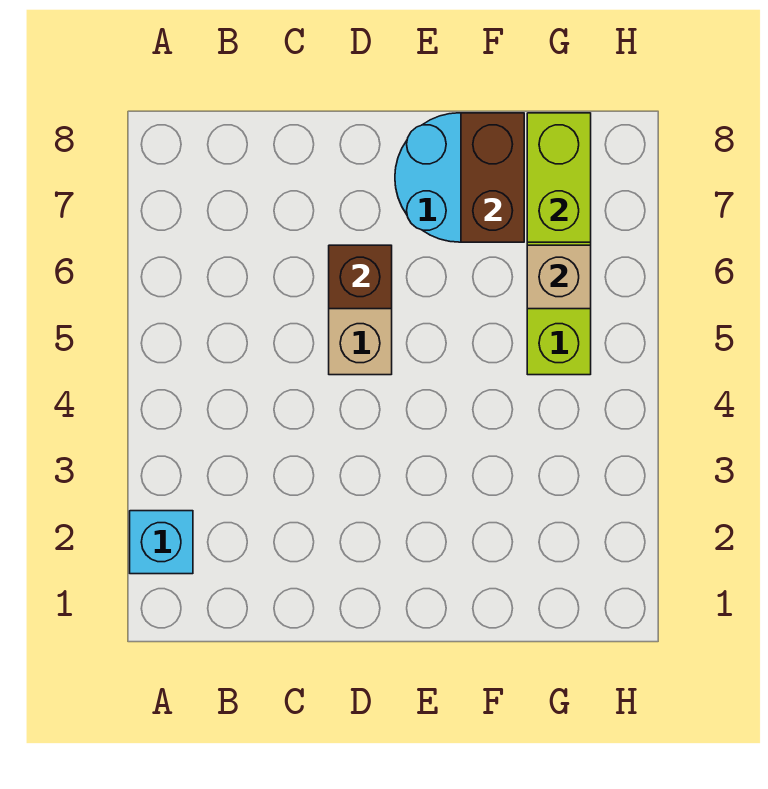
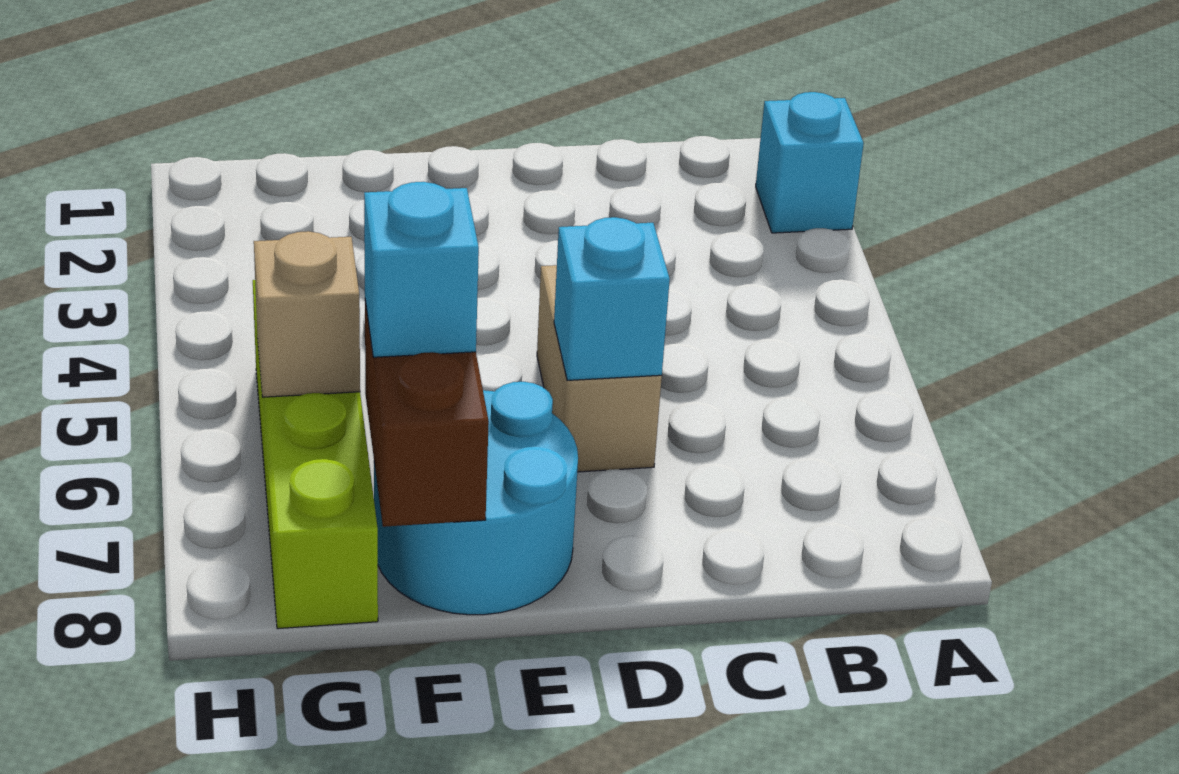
brown brick D6 level 2 -> cyan brick D6 level 2
none -> cyan brick F7 level 3
lime brick G7:G8 level 2 -> none

